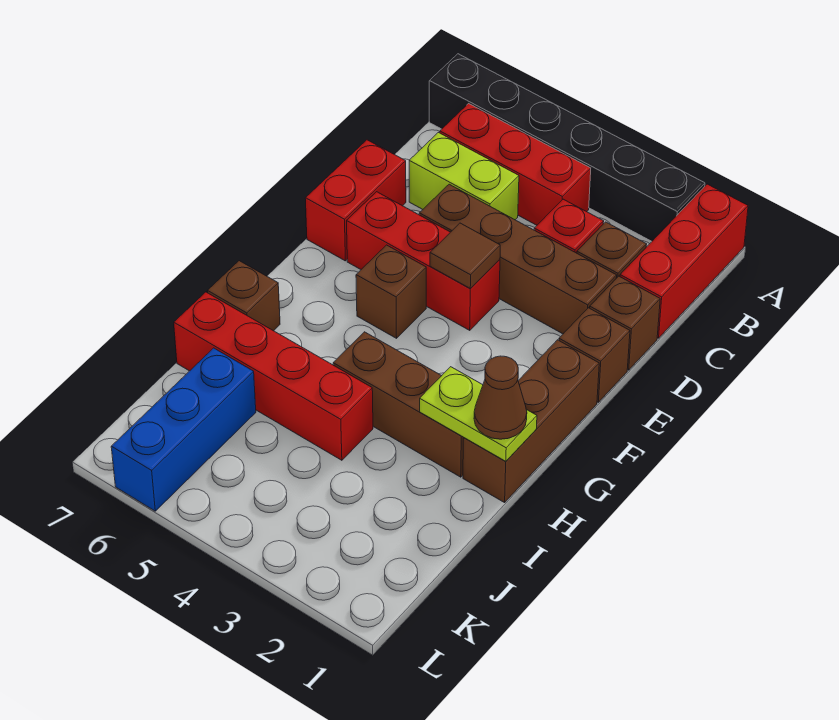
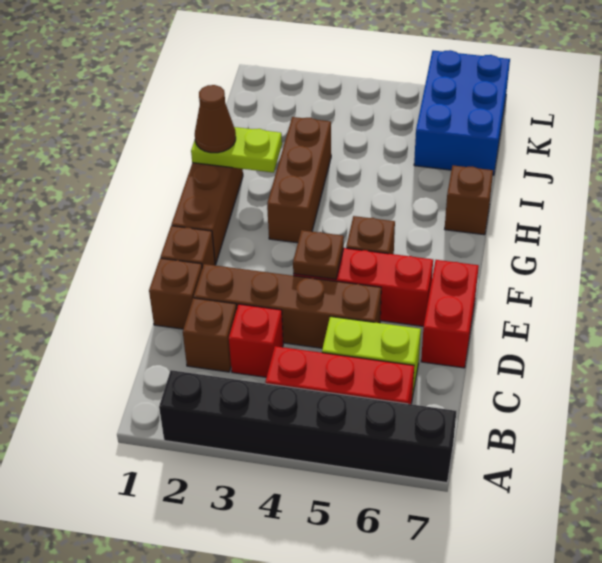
red brick A1:C1 level 1 -> none
brown tile E4 level 2 -> brown plate E4 level 2
brown brick H2:H4 level 1 -> brown brick G3:I3 level 1
red brick I4:I7 level 1 -> none
blue brick J6:L6 level 1 -> blue brick J6:L7 level 1

